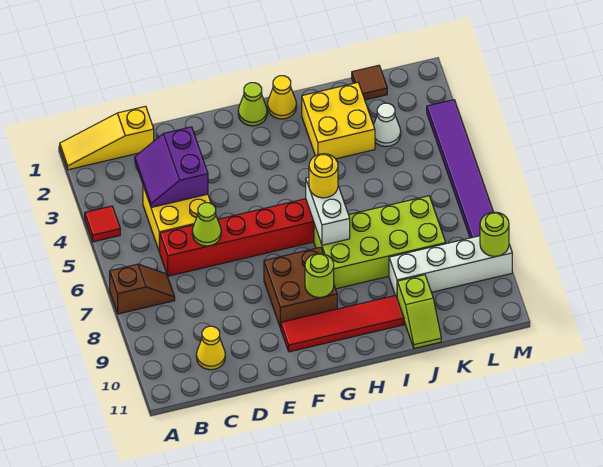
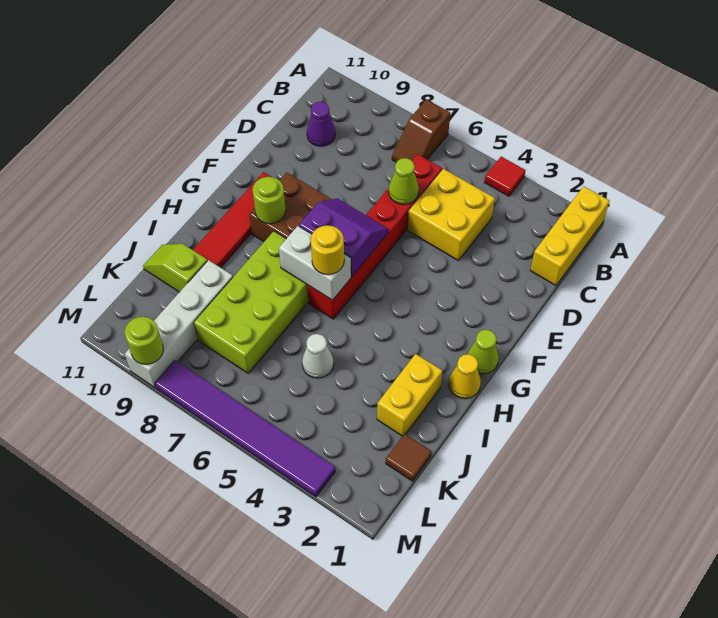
yellow slope A1:C1 level 1 top C -> yellow brick A1:C1 level 1
purple slope C3:D4 level 2 top D -> purple slope F6:G7 level 2 top G
yellow cone C10 level 1 -> purple cone C10 level 1
yellow brick I2:J3 level 1 -> yellow brick I2:J2 level 1
white cone K3 level 1 -> white cone J5 level 1

